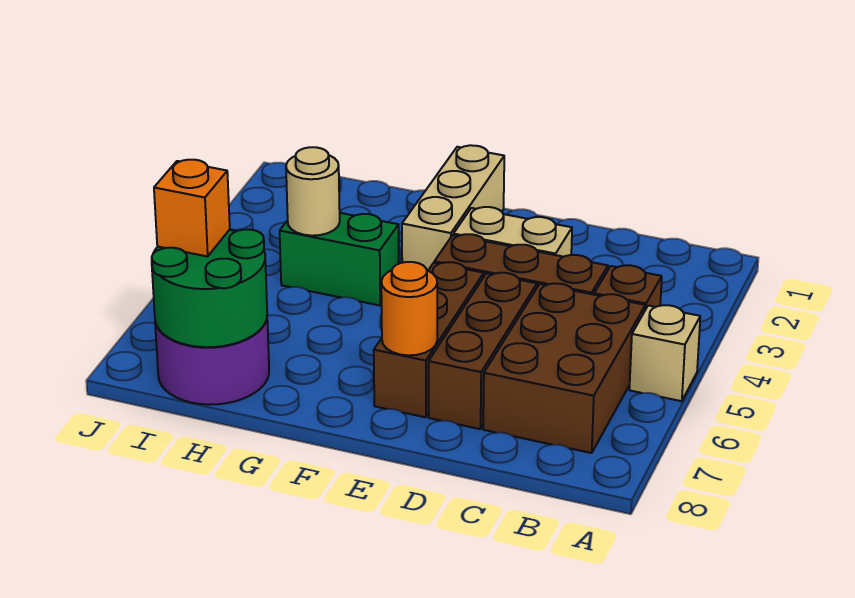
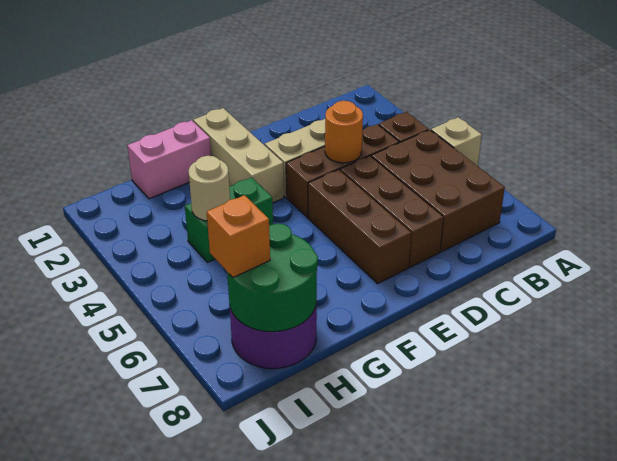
orange round brick E7 level 2 -> orange round brick D4 level 2
none -> pink brick G1:H1 level 1

